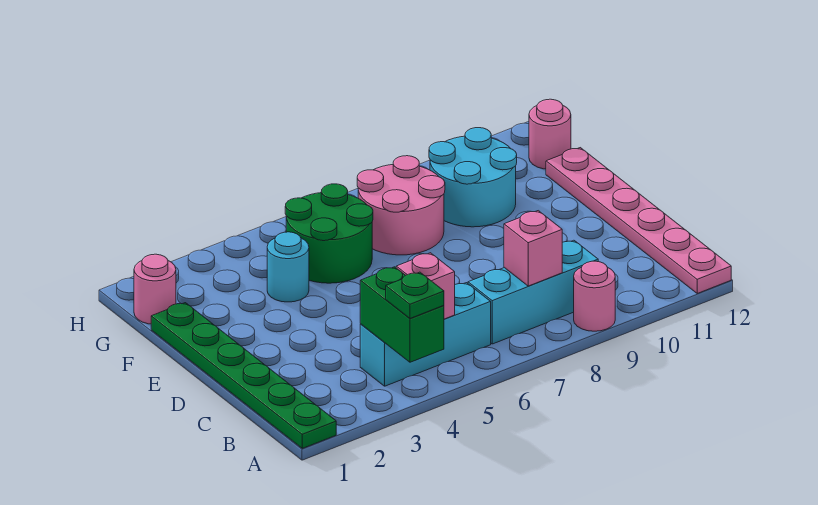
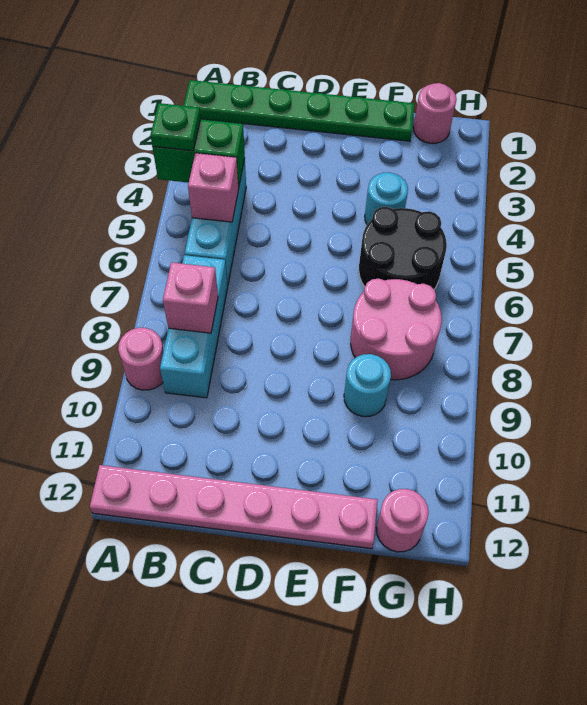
green round brick F5:G6 level 1 -> black round brick F5:G6 level 1
cyan round brick F9:G10 level 1 -> cyan round brick F9 level 1

